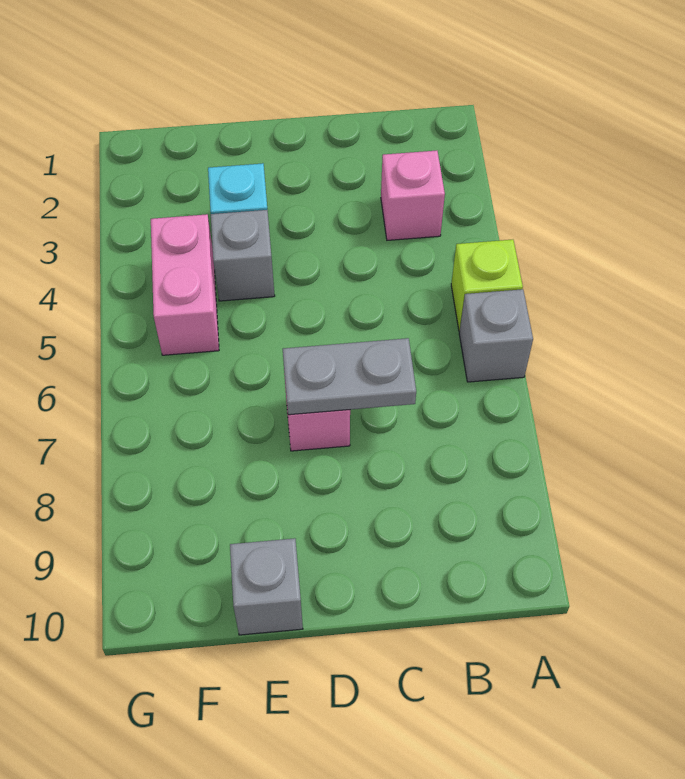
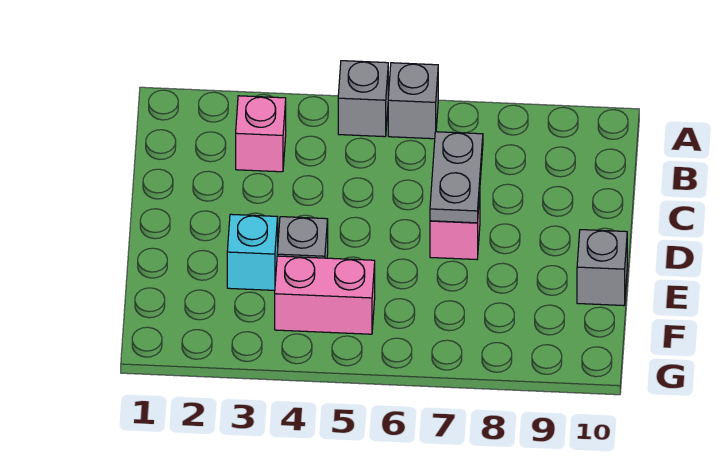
lime brick A5 level 1 -> grey brick A5 level 1

